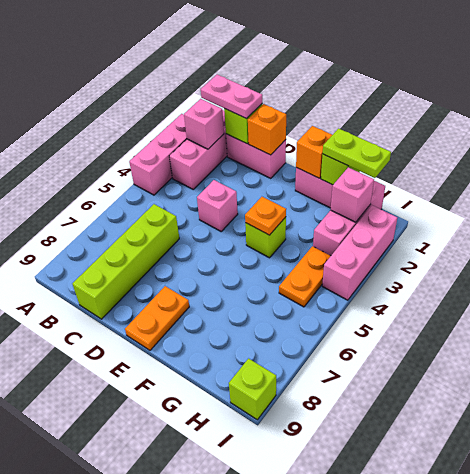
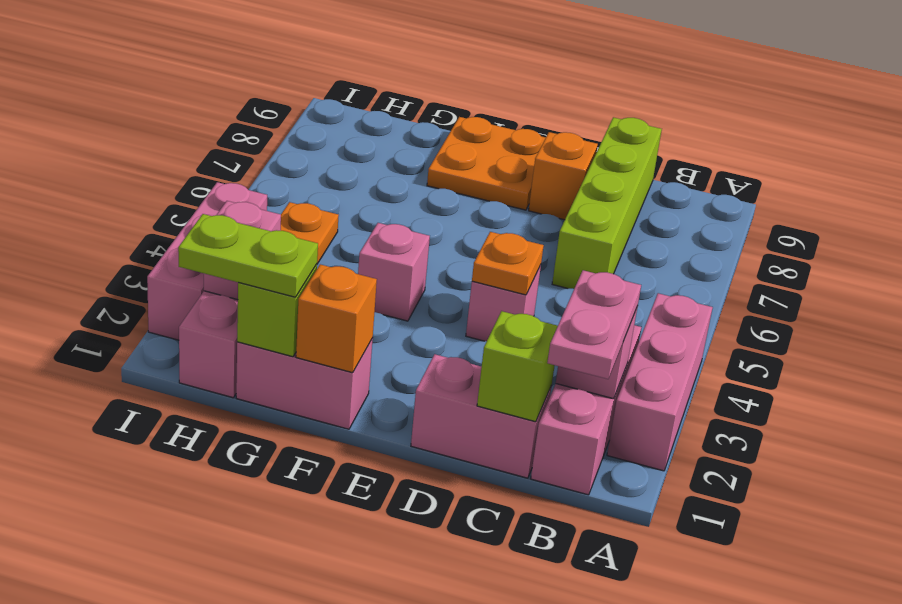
pink plate B1:C1 level 3 -> pink plate B1:B2 level 3
orange brick D1 level 2 -> orange brick D8 level 1
orange plate E8:E9 level 1 -> orange plate E8:F9 level 1
lime brick F4 level 1 -> pink brick F4 level 1
orange plate F4 level 2 -> orange plate D4 level 2
lime brick I9 level 1 -> none

